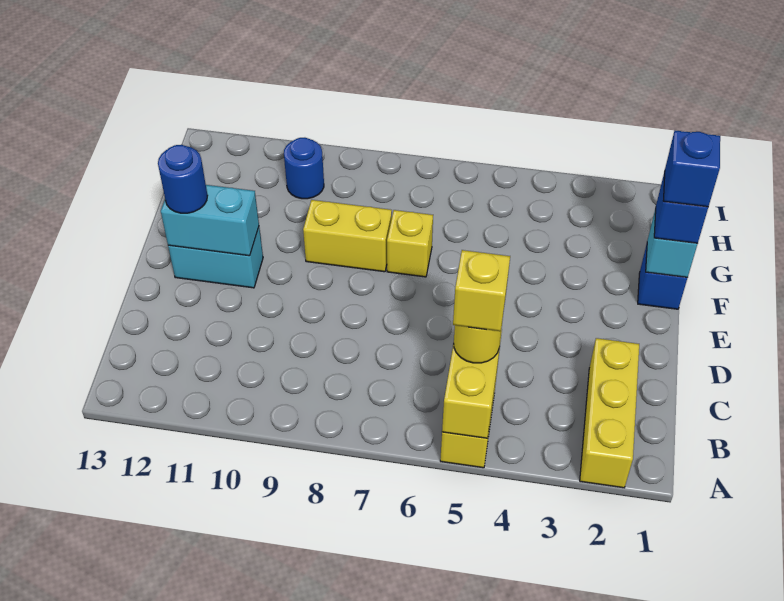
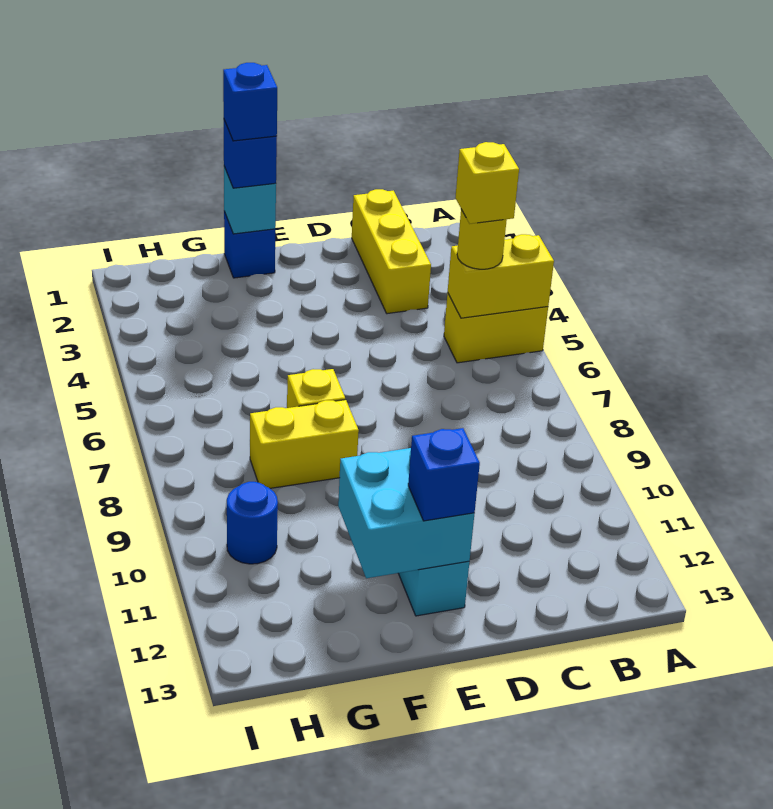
yellow brick A2:C2 level 1 -> yellow brick C1:C3 level 1
cyan brick E11:E12 level 2 -> cyan brick E11:F12 level 2
blue round brick E12 level 3 -> blue brick E12 level 3
yellow brick F8:F9 level 1 -> yellow brick F8:G8 level 1

